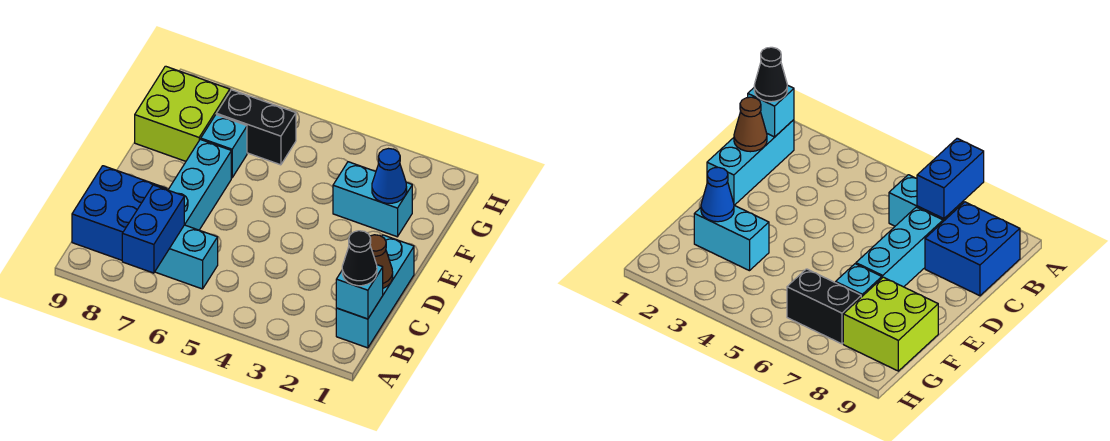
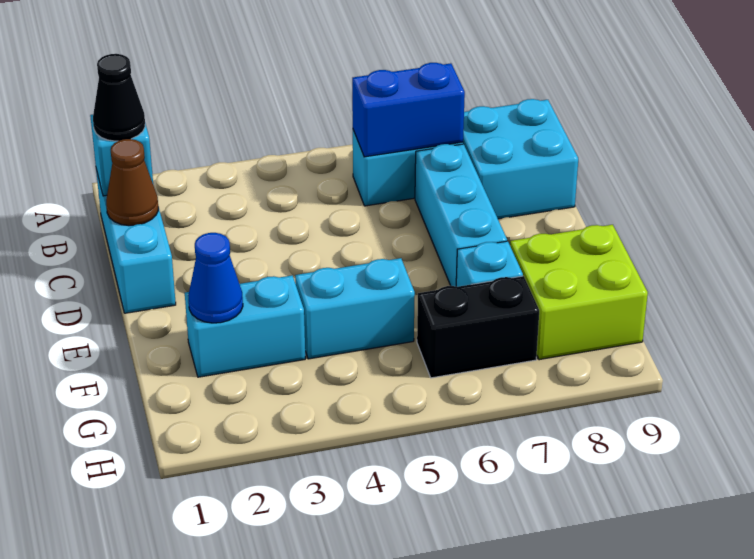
blue brick A7:B7 level 2 -> blue brick B6:B7 level 2
blue brick B8:C9 level 1 -> cyan brick B8:C9 level 1
none -> cyan brick F4:F5 level 1

